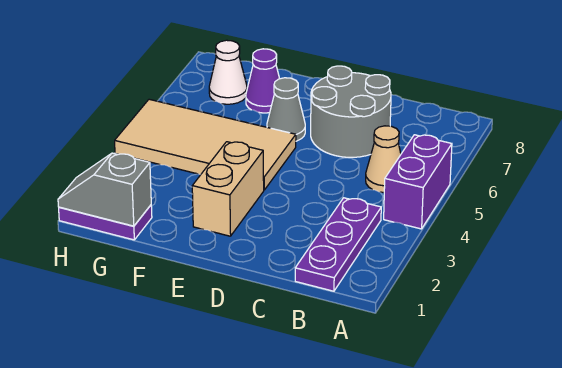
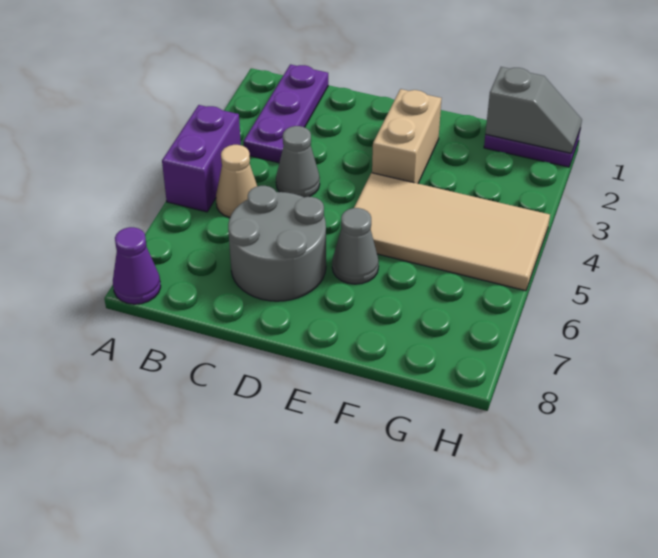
none -> grey cone C4 level 1
purple cone F7 level 1 -> purple cone A8 level 1
white cone G7 level 1 -> none

